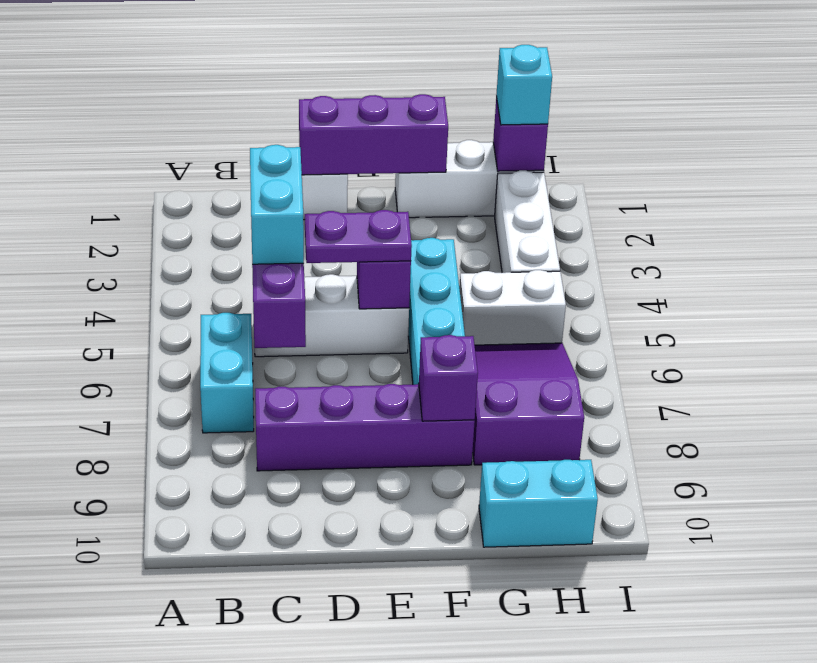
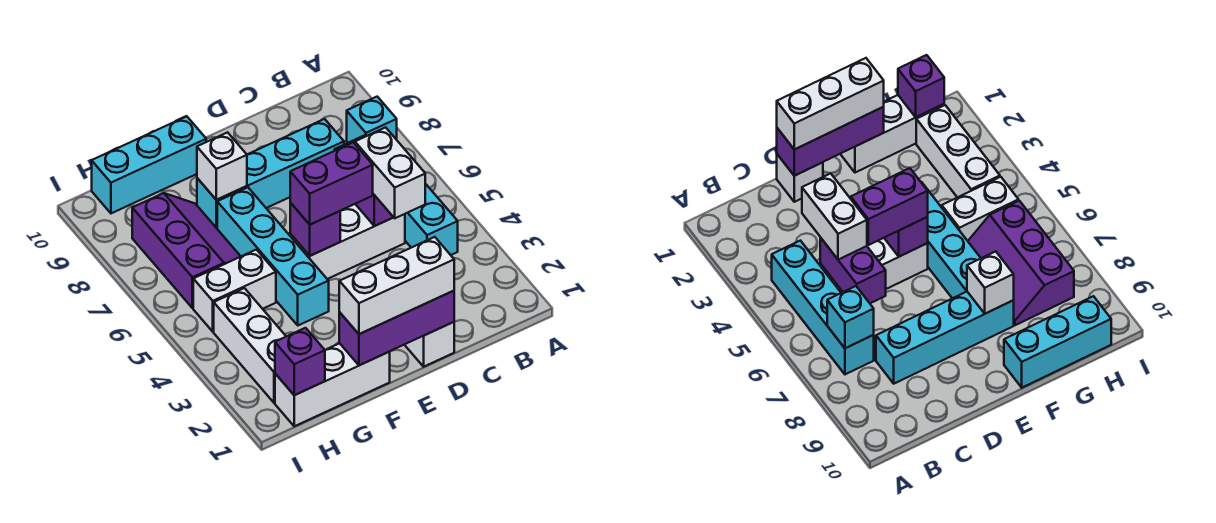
cyan brick B6:B7 level 1 -> cyan brick B4:B7 level 1
cyan brick C4:C5 level 3 -> white brick C4:C5 level 3
purple brick C8:F8 level 1 -> cyan brick C8:F8 level 1
none -> white brick D1:F1 level 3
purple plate D5:E5 level 3 -> purple brick D5:E5 level 3
purple brick F8 level 2 -> white brick F8 level 2
purple slope G6:H8 level 1 top 8 -> purple slope G6:H8 level 1 top H
cyan brick G10:H10 level 1 -> cyan brick F10:H10 level 1
cyan brick H1 level 3 -> cyan brick B7 level 2

